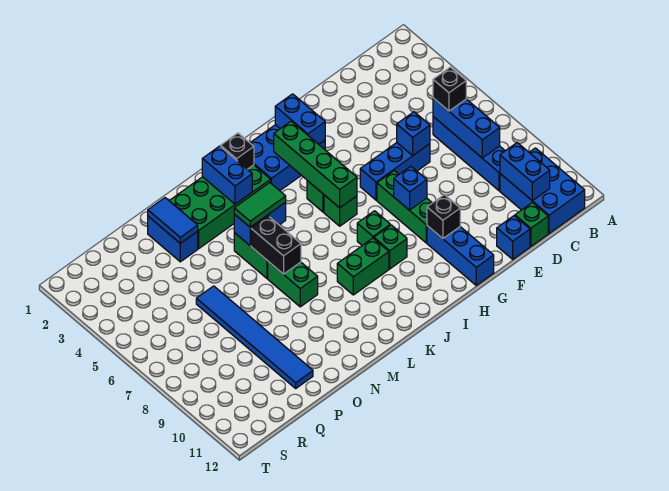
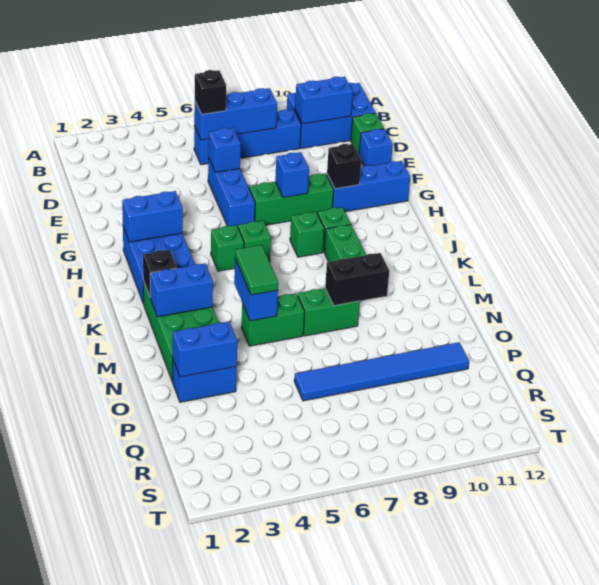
green brick I3:I6 level 2 -> none
black brick M6:M7 level 2 -> black brick M8:M9 level 2
blue tile O2:O3 level 2 -> blue brick O2:O3 level 2

